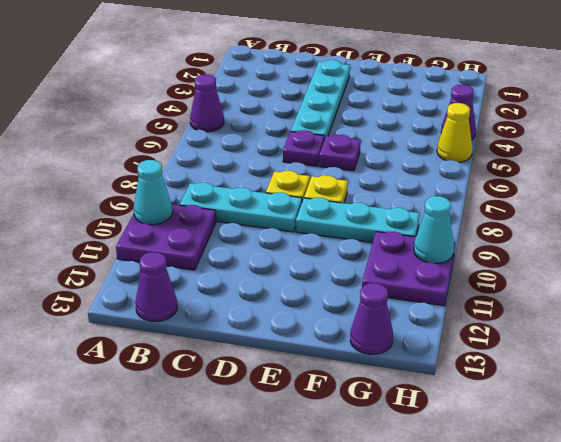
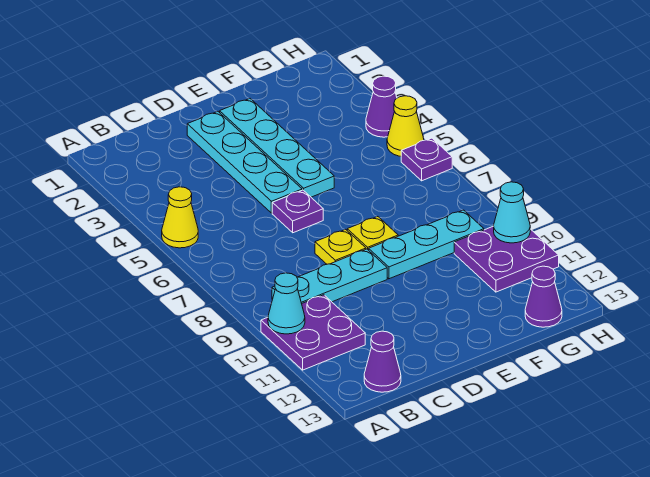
purple cone A5 level 1 -> yellow cone A5 level 1
none -> cyan plate E2:E5 level 1
purple plate E6 level 1 -> purple plate H6 level 1

